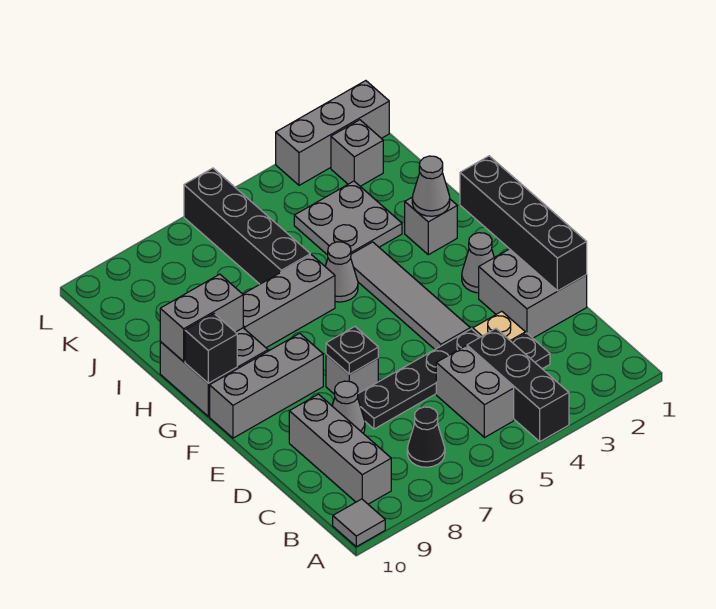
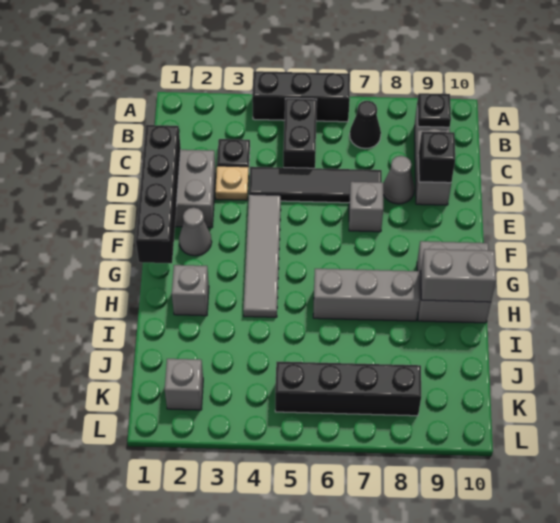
black brick A4:C4 level 1 -> black brick A4:A6 level 1
grey tile A10 level 1 -> none
grey brick B5:C5 level 1 -> black brick B5:C5 level 1
black plate D4:D7 level 1 -> black tile D4:D7 level 1
black plate E7 level 2 -> black plate B9 level 2
grey brick F8:F10 level 1 -> none
black brick G10 level 2 -> black brick D9 level 2
grey cone H2 level 2 -> none
grey cone H5 level 1 -> none
grey plate I3:J4 level 1 -> none
black brick I6:L6 level 1 -> black brick K5:K8 level 1
grey brick L1:L3 level 1 -> none

